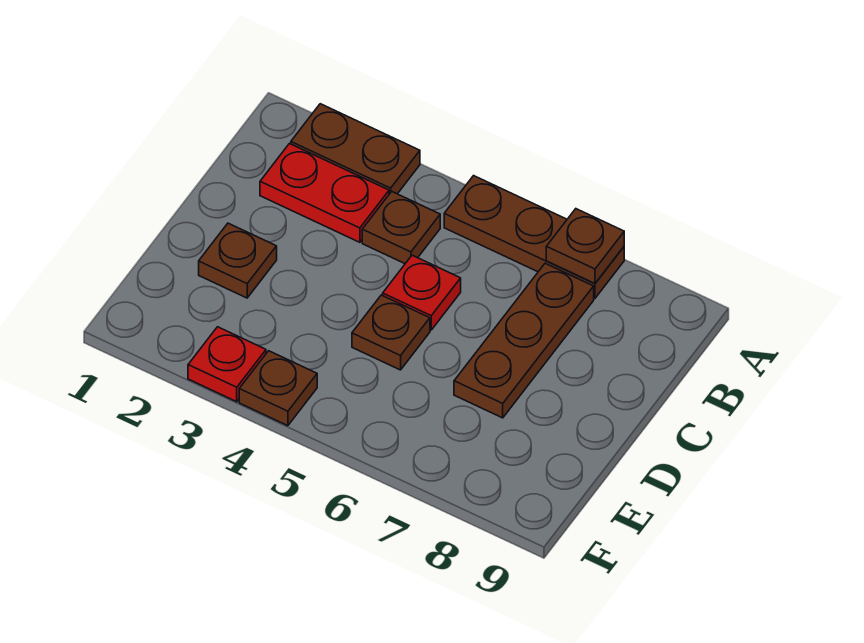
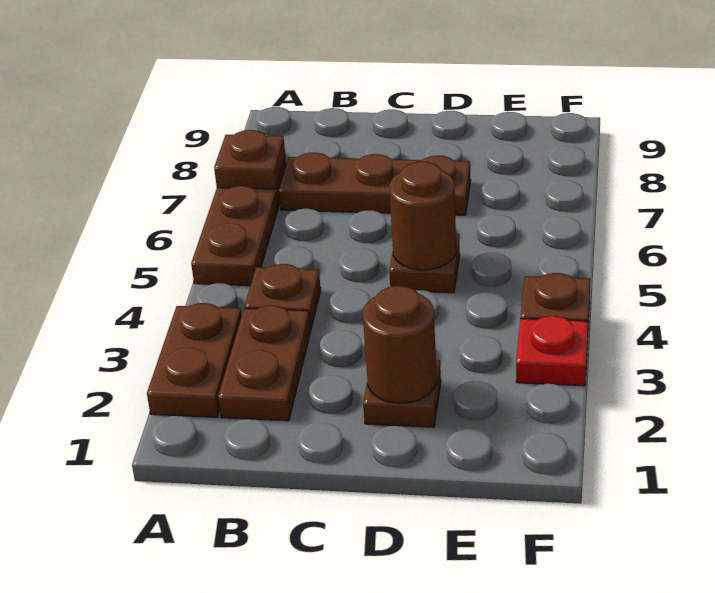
red plate B2:B3 level 1 -> brown plate B2:B3 level 1
red plate C5 level 1 -> none
none -> brown round brick D2 level 2
none -> brown round brick D5 level 2

